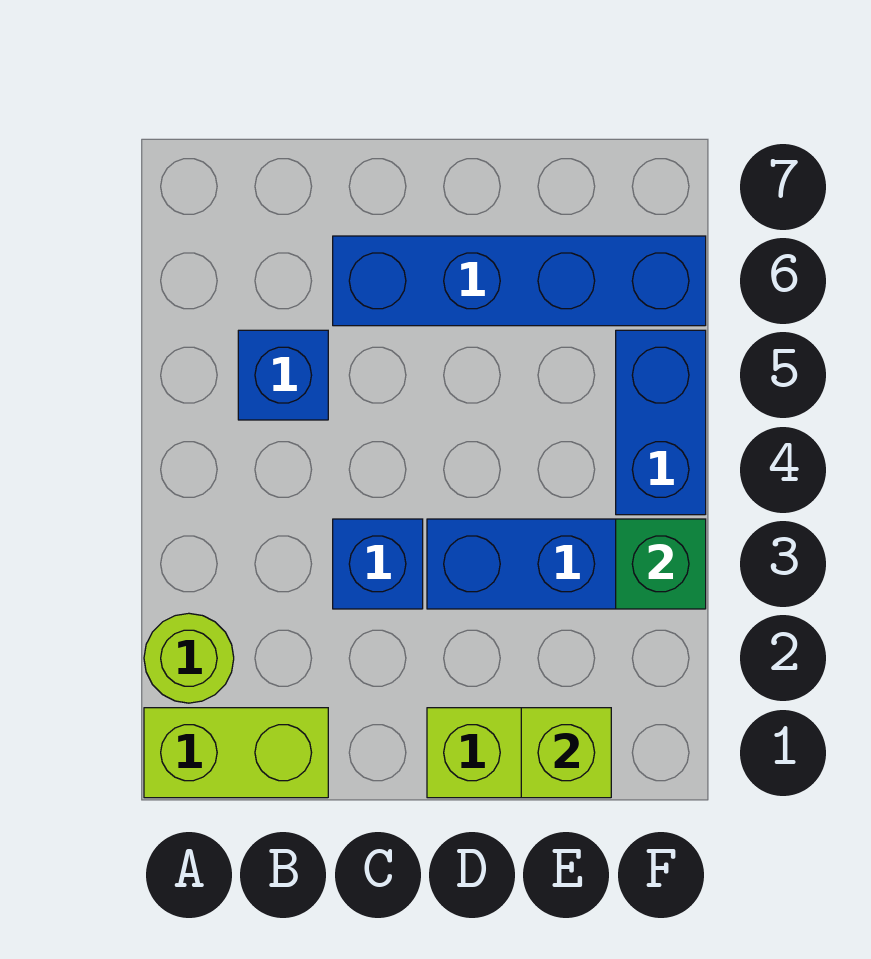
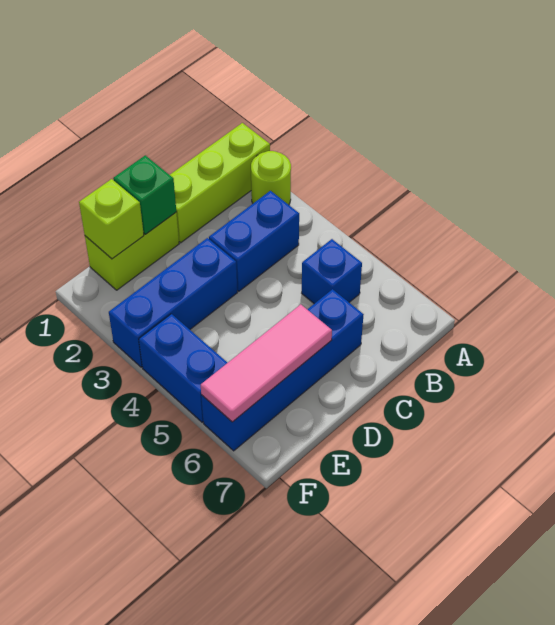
lime brick A1:B1 level 1 -> lime brick A1:C1 level 1
blue brick C3 level 1 -> blue brick B3:C3 level 1
none -> pink tile D6:F6 level 2
green brick F3 level 2 -> green brick D1 level 2

